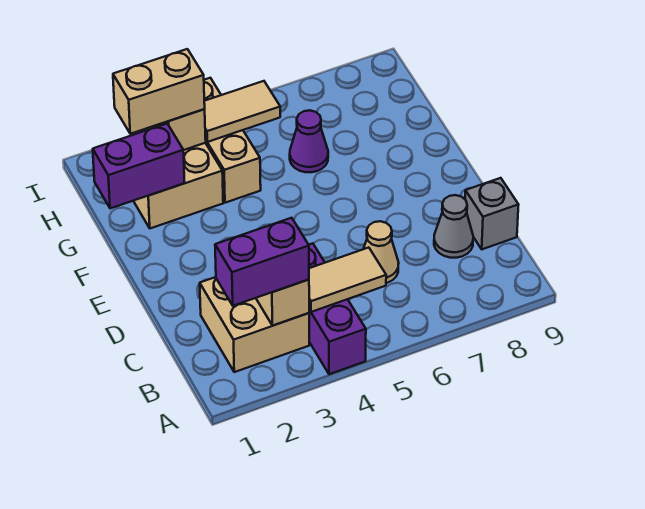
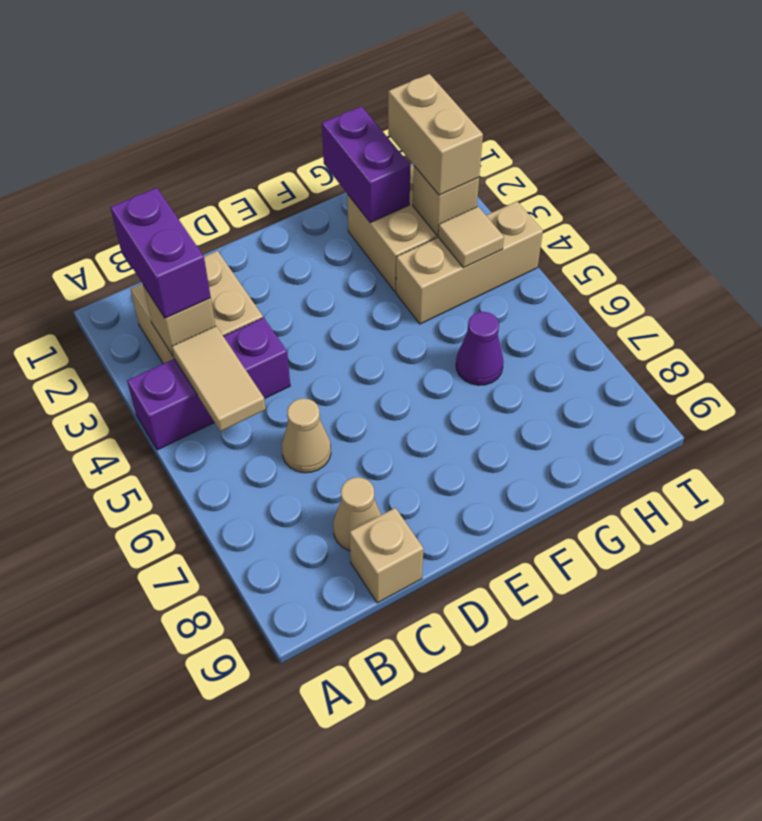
grey cone C8 level 1 -> tan cone C8 level 1
grey brick C9 level 1 -> tan brick C9 level 1
tan tile H4:H5 level 2 -> tan tile H4 level 2

